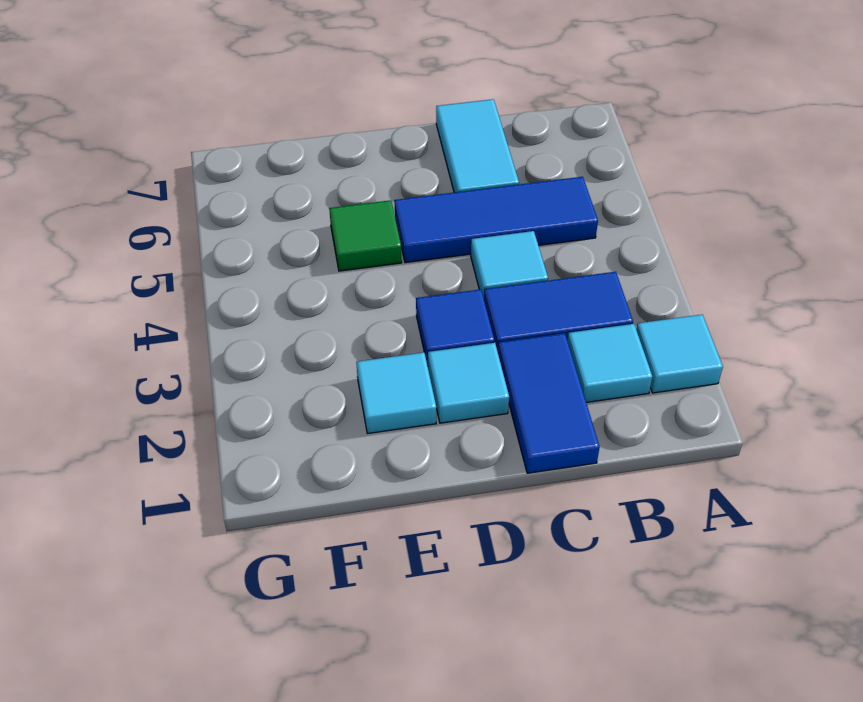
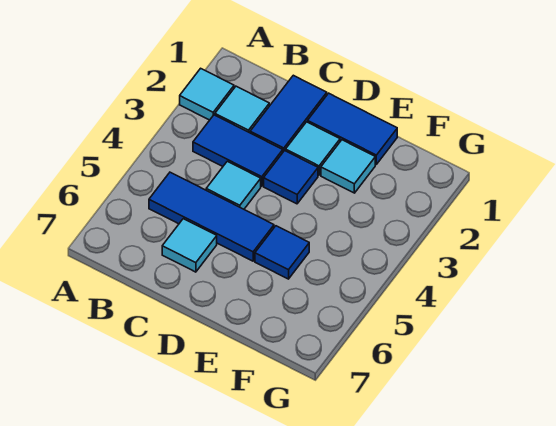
cyan tile C6:C7 level 1 -> cyan tile C6 level 1
none -> blue tile D1:E1 level 1
green tile E5 level 1 -> blue tile E5 level 1

